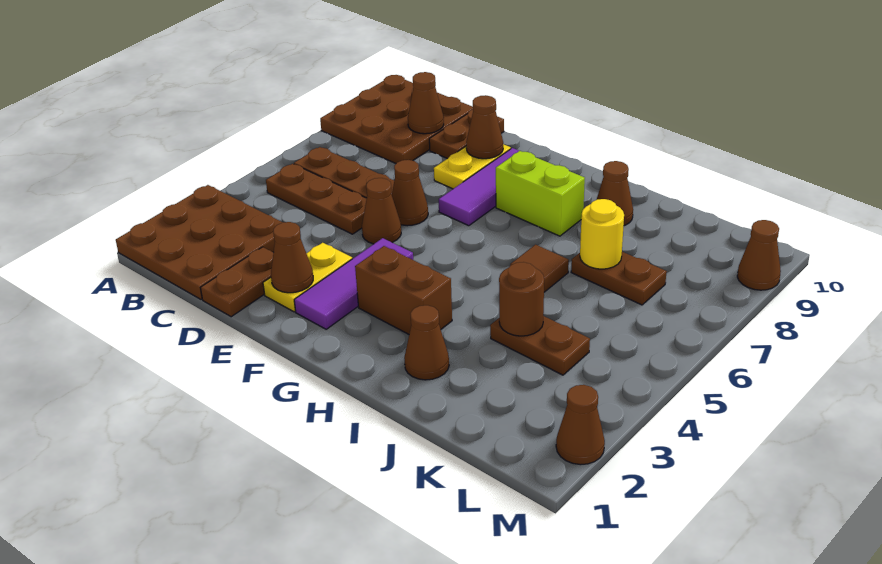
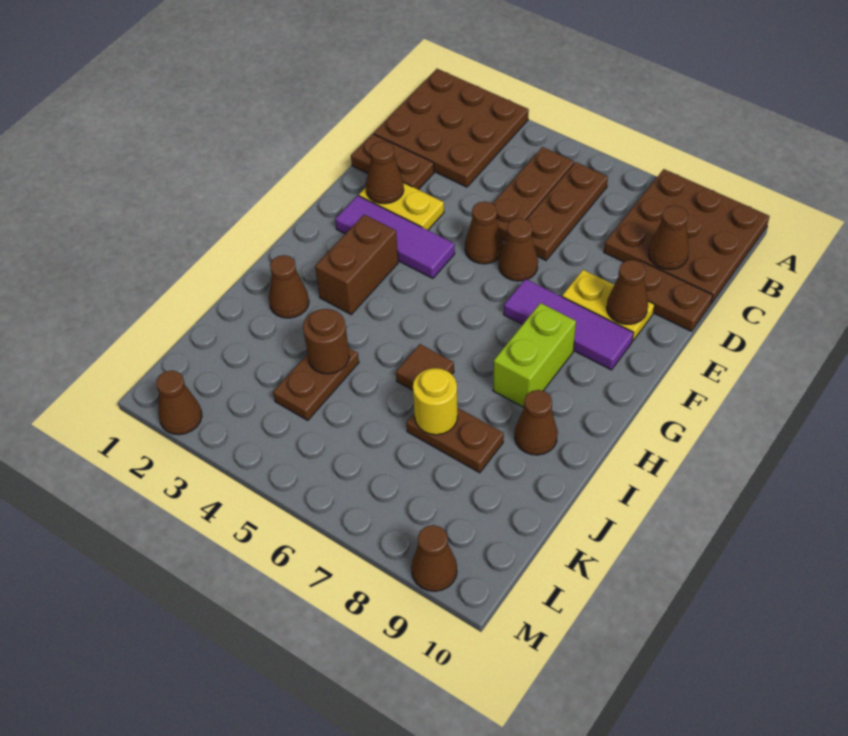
brown plate J7:K7 level 1 -> brown plate J7:J8 level 1

